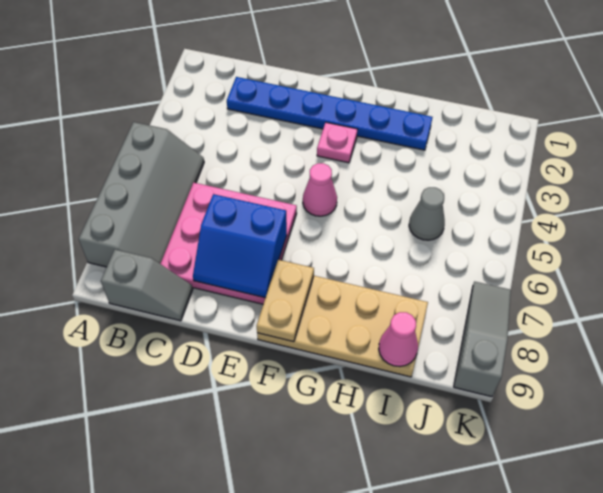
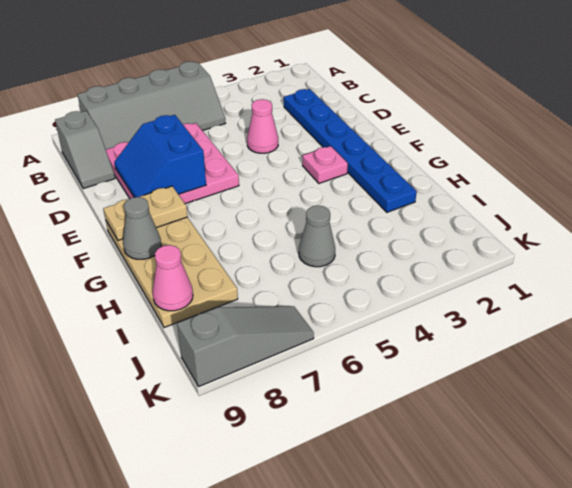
pink cone F5 level 1 -> pink cone D4 level 1
none -> grey cone G9 level 2

